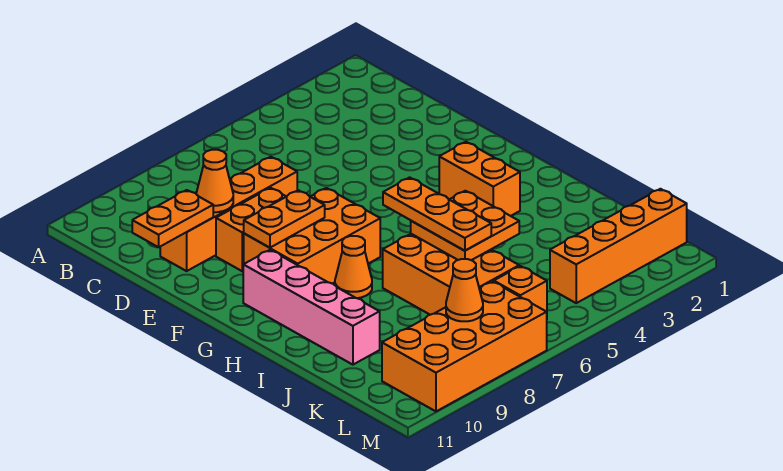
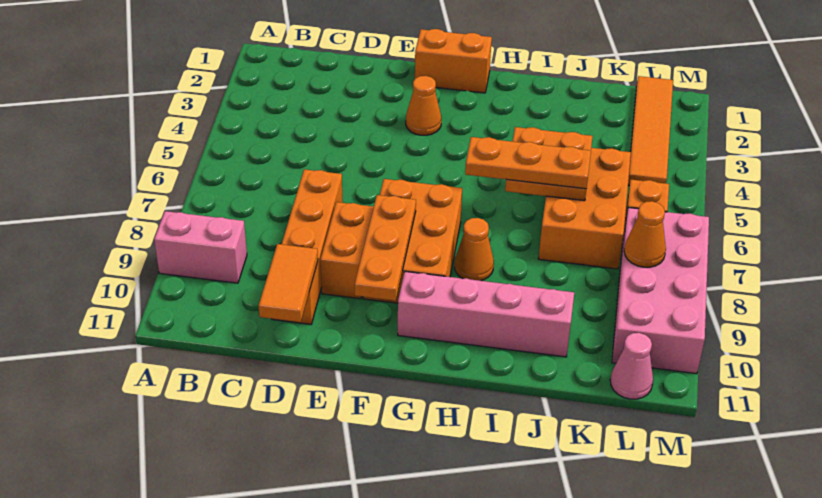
none -> pink brick A9:B9 level 1
orange cone D9 level 2 -> orange cone F3 level 1
orange plate D10:D11 level 2 -> orange tile D10:D11 level 2
orange plate F8:F9 level 2 -> orange plate F8:F10 level 2
orange brick G3:H3 level 1 -> orange brick F1:G1 level 1
orange brick I6:K7 level 1 -> orange brick J5:K7 level 1
orange brick L1:L4 level 1 -> orange tile L1:L4 level 1
orange brick L7:M10 level 1 -> pink brick L7:M10 level 1
none -> pink cone L11 level 1

